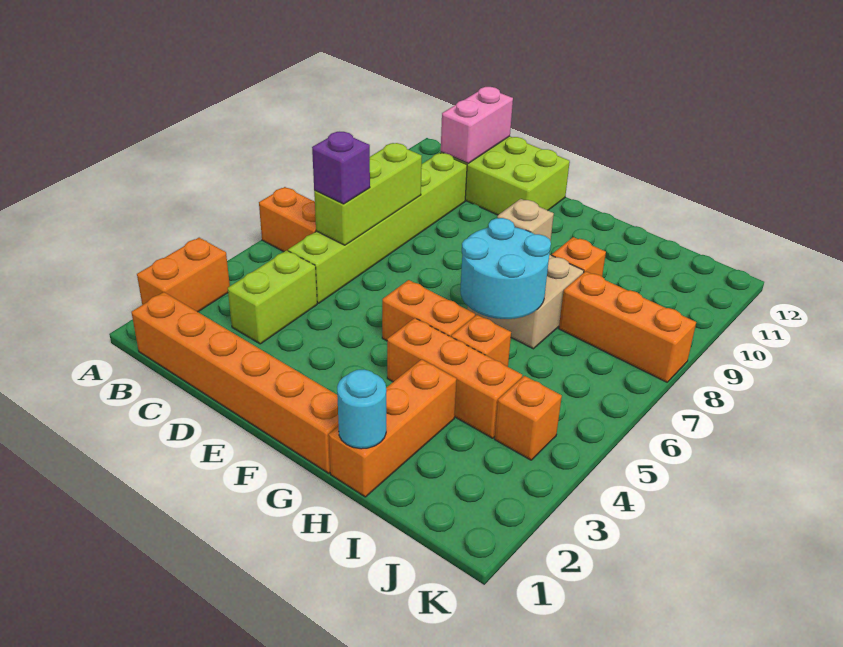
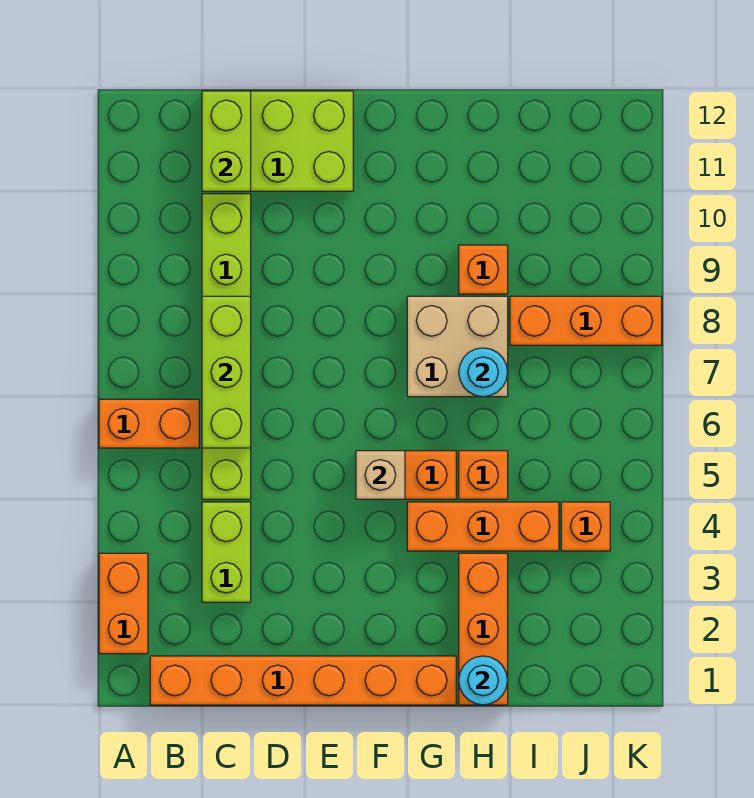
purple brick C6 level 3 -> none
pink brick C11:C12 level 2 -> lime brick C11:C12 level 2
cyan round brick G6:H7 level 2 -> cyan round brick H7 level 2
tan brick G8 level 2 -> tan brick F5 level 2

